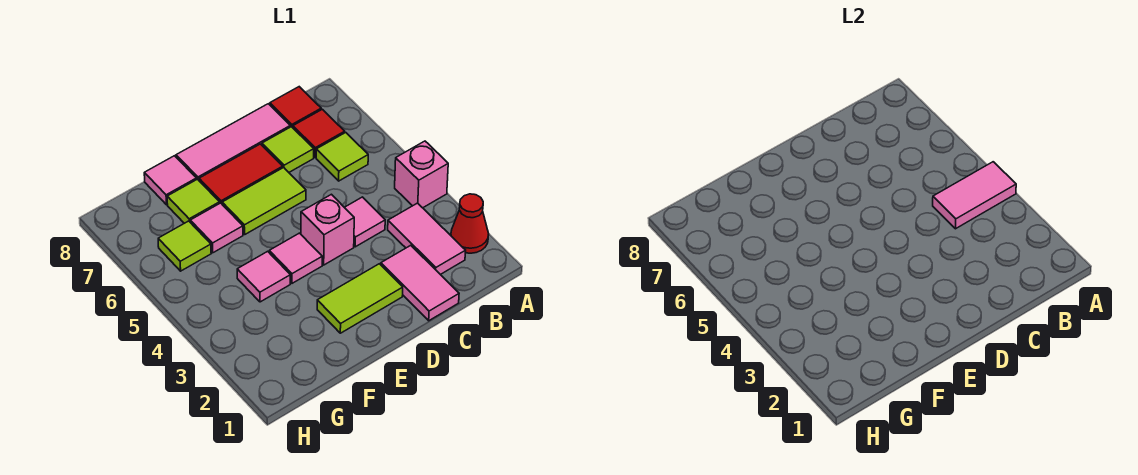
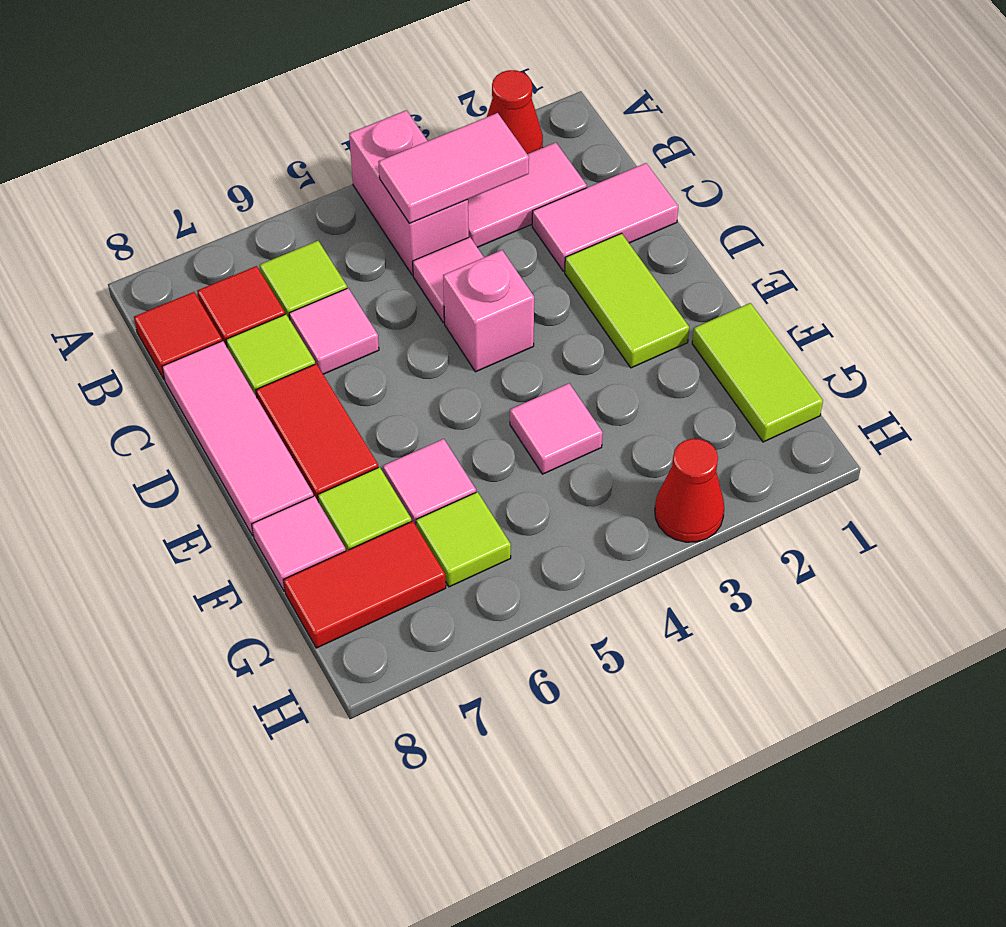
pink brick A4 level 1 -> pink brick A4:B4 level 1
pink tile A4:B4 level 2 -> pink tile B3:B4 level 2
lime tile D6:E6 level 1 -> lime tile F1:G1 level 1
pink tile E4 level 1 -> pink tile C6 level 1
none -> red tile G7:G8 level 1
none -> red cone H3 level 1

